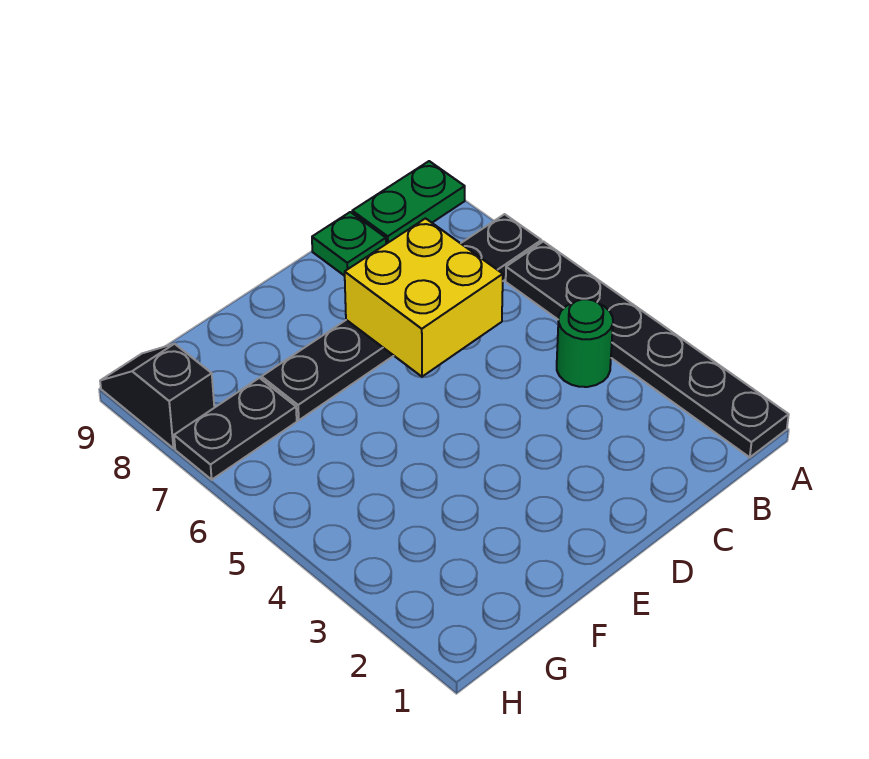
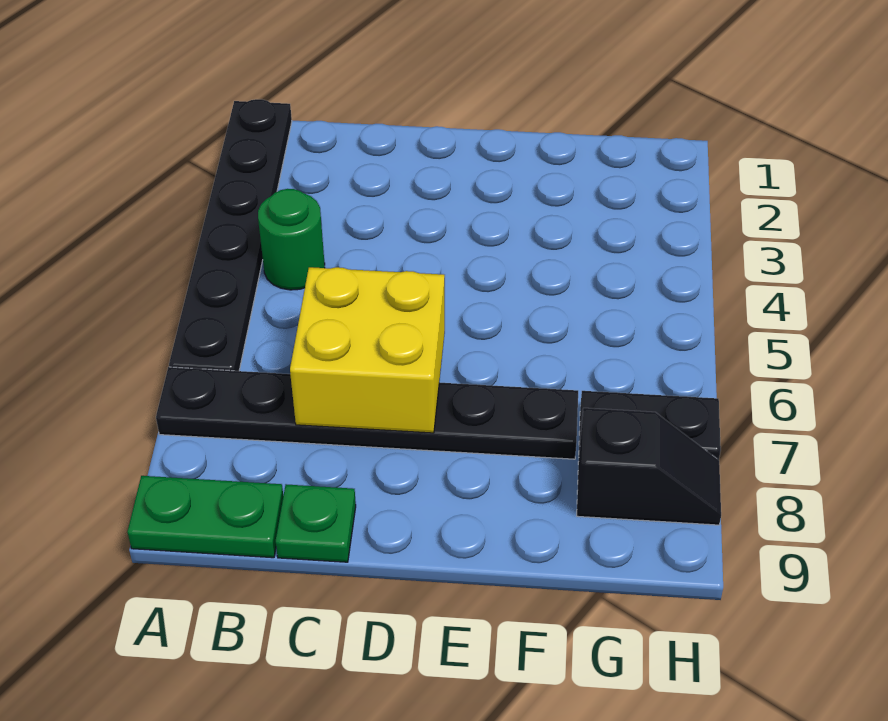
black slope H8:H9 level 1 top 8 -> black slope G8:H8 level 1 top G

